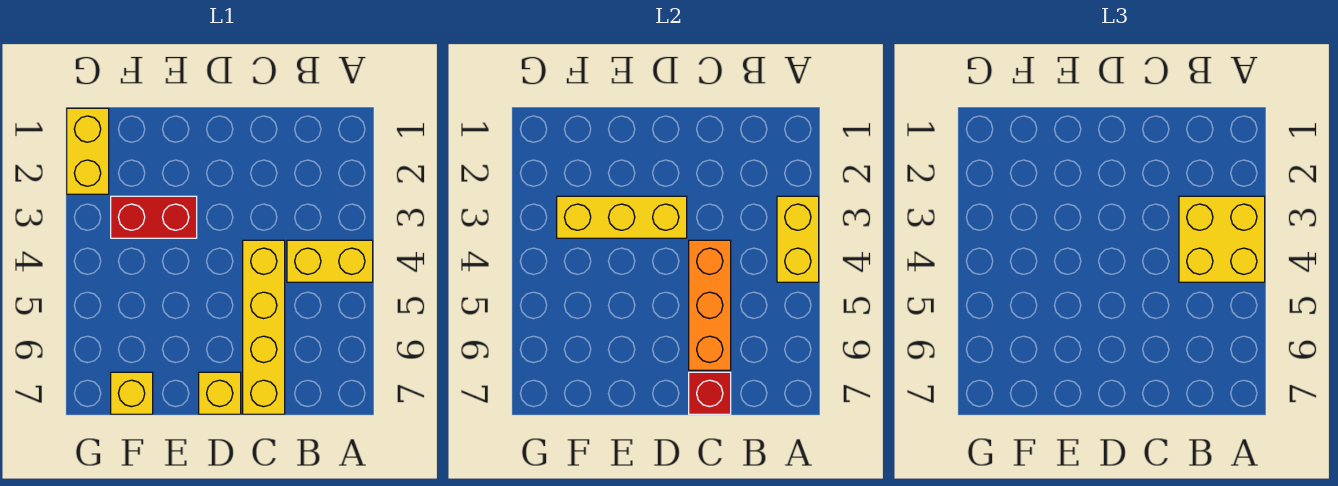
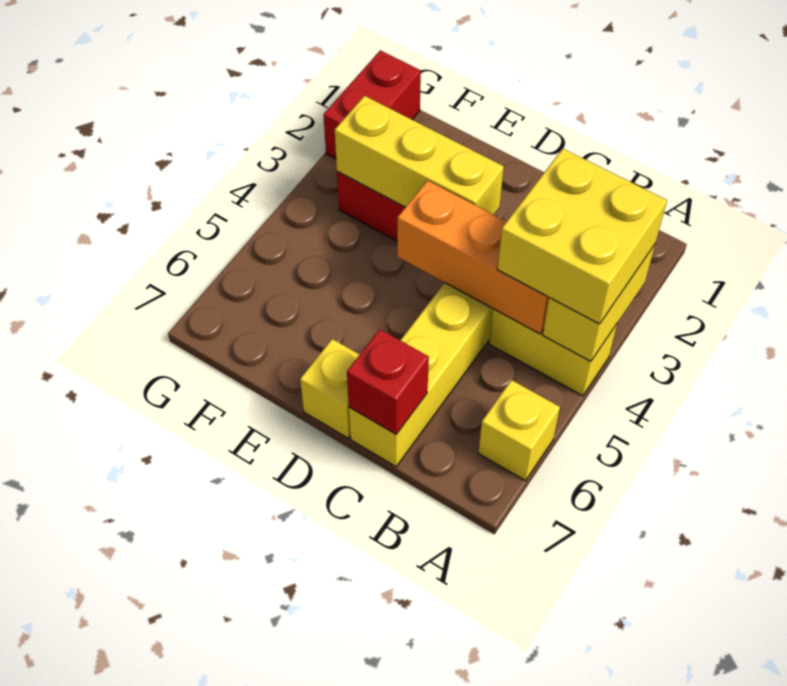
orange brick C4:C6 level 2 -> orange brick B4:D4 level 2
yellow brick F7 level 1 -> yellow brick A6 level 1
yellow brick G1:G2 level 1 -> red brick G1:G2 level 1

